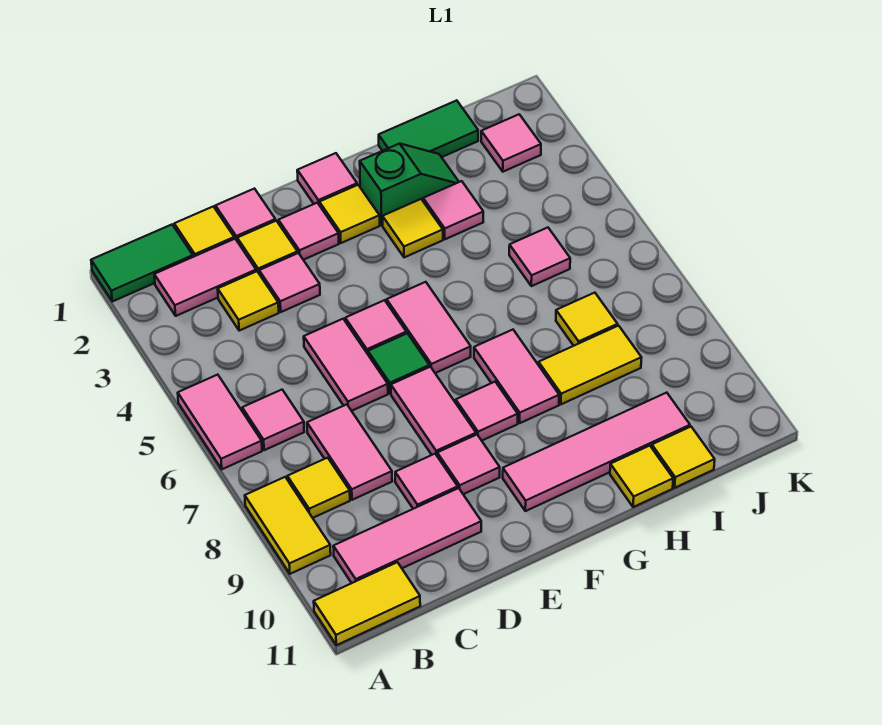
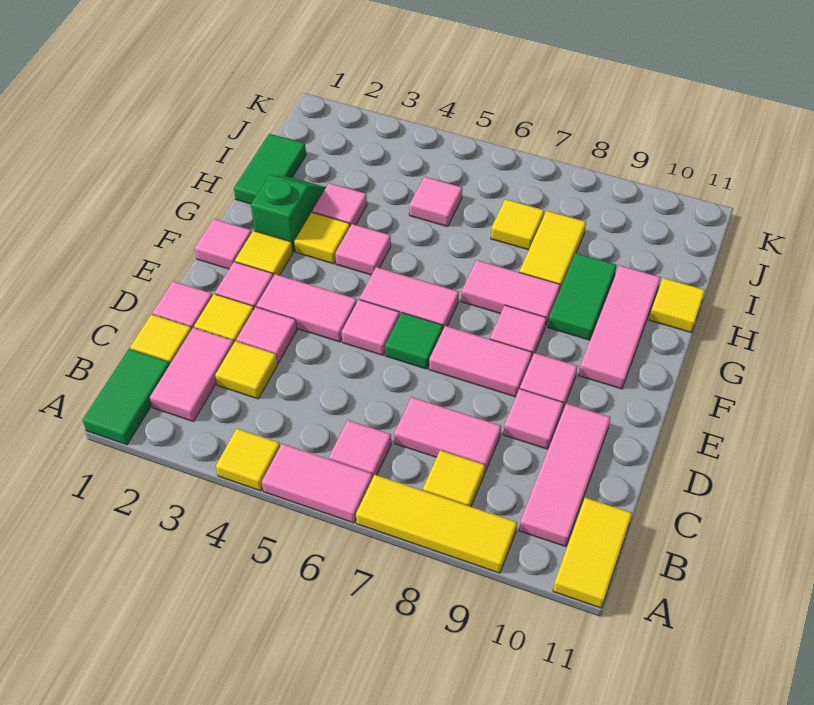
yellow tile A8:A9 level 1 -> yellow tile A7:A9 level 1
pink tile D5:D6 level 1 -> pink tile E3:E4 level 1
pink tile F10:I10 level 1 -> pink tile F10:H10 level 1
none -> green tile G9:H9 level 1
yellow tile I11 level 1 -> yellow tile A4 level 1
pink tile J2 level 1 -> pink tile G4 level 1

